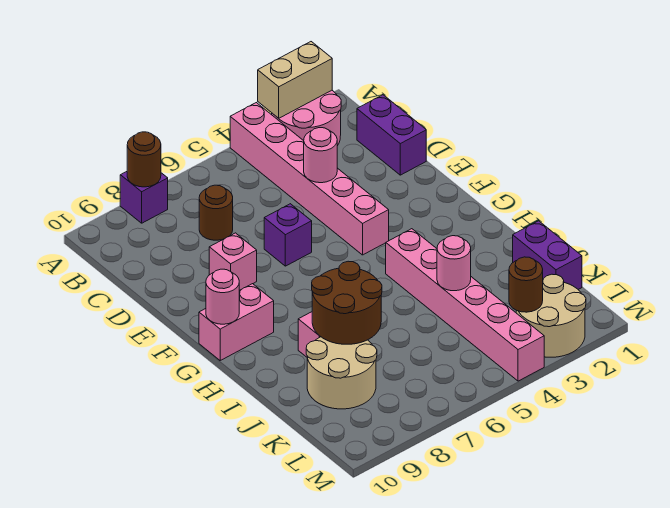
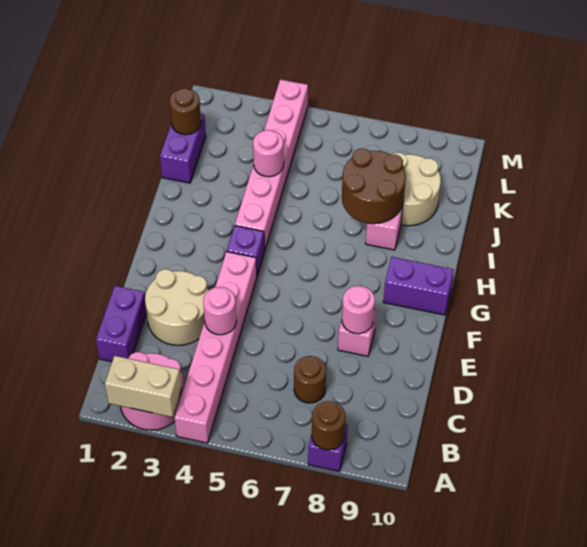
purple brick E6 level 1 -> purple brick G4 level 1
pink brick G9:G10 level 1 -> purple brick G9:G10 level 1
pink round brick G10 level 2 -> pink round brick E8 level 2
tan round brick L2:M3 level 1 -> tan round brick D2:E3 level 1
brown round brick L3 level 2 -> brown round brick K1 level 2

